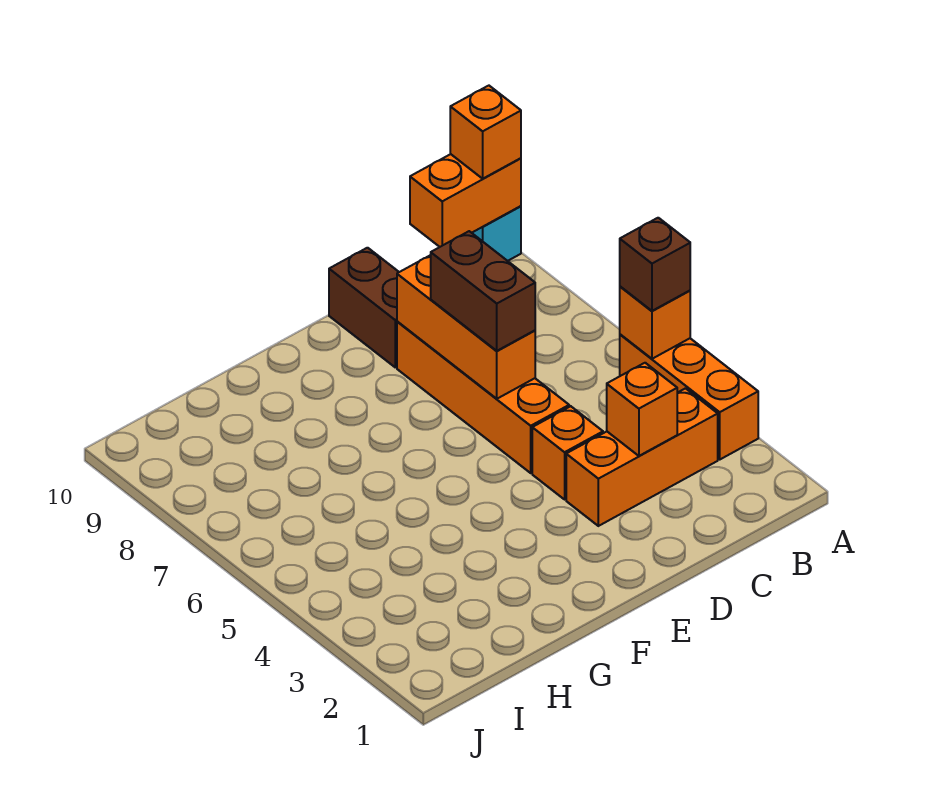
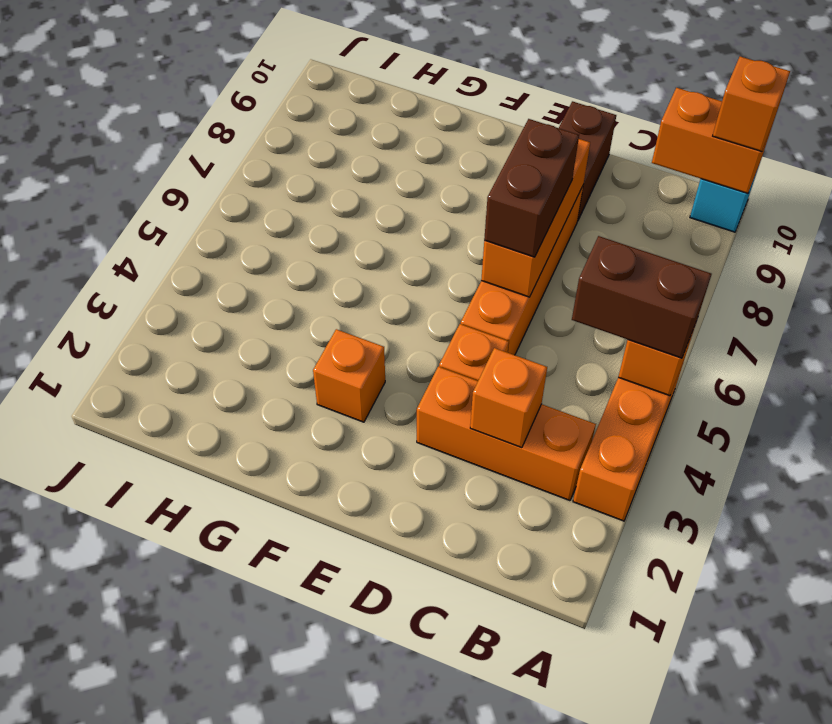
brown brick A5 level 3 -> brown brick A5:B5 level 3
none -> orange brick F3 level 1

